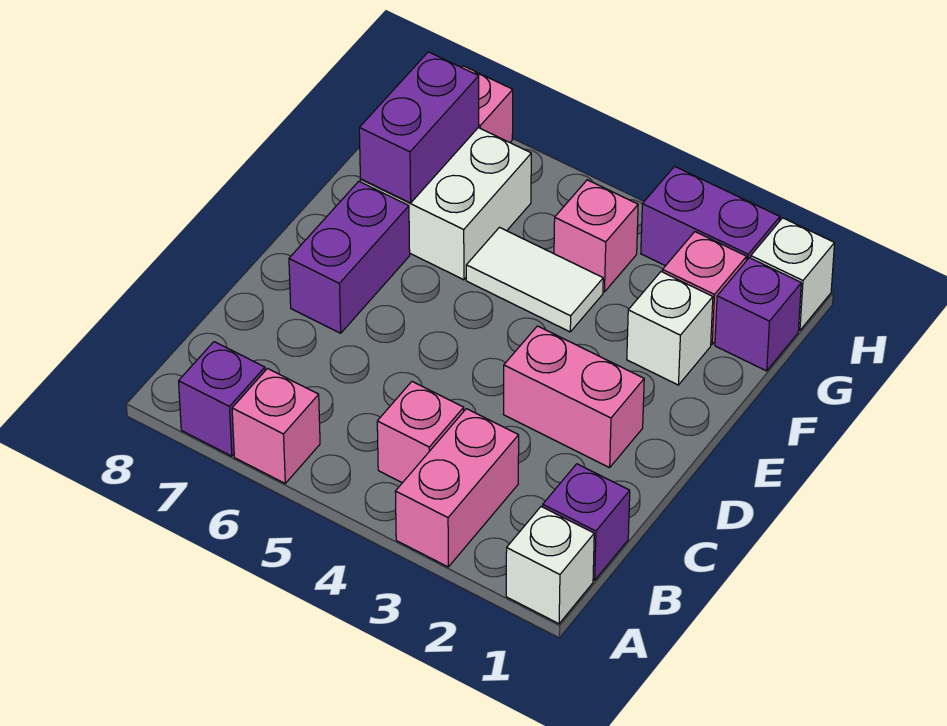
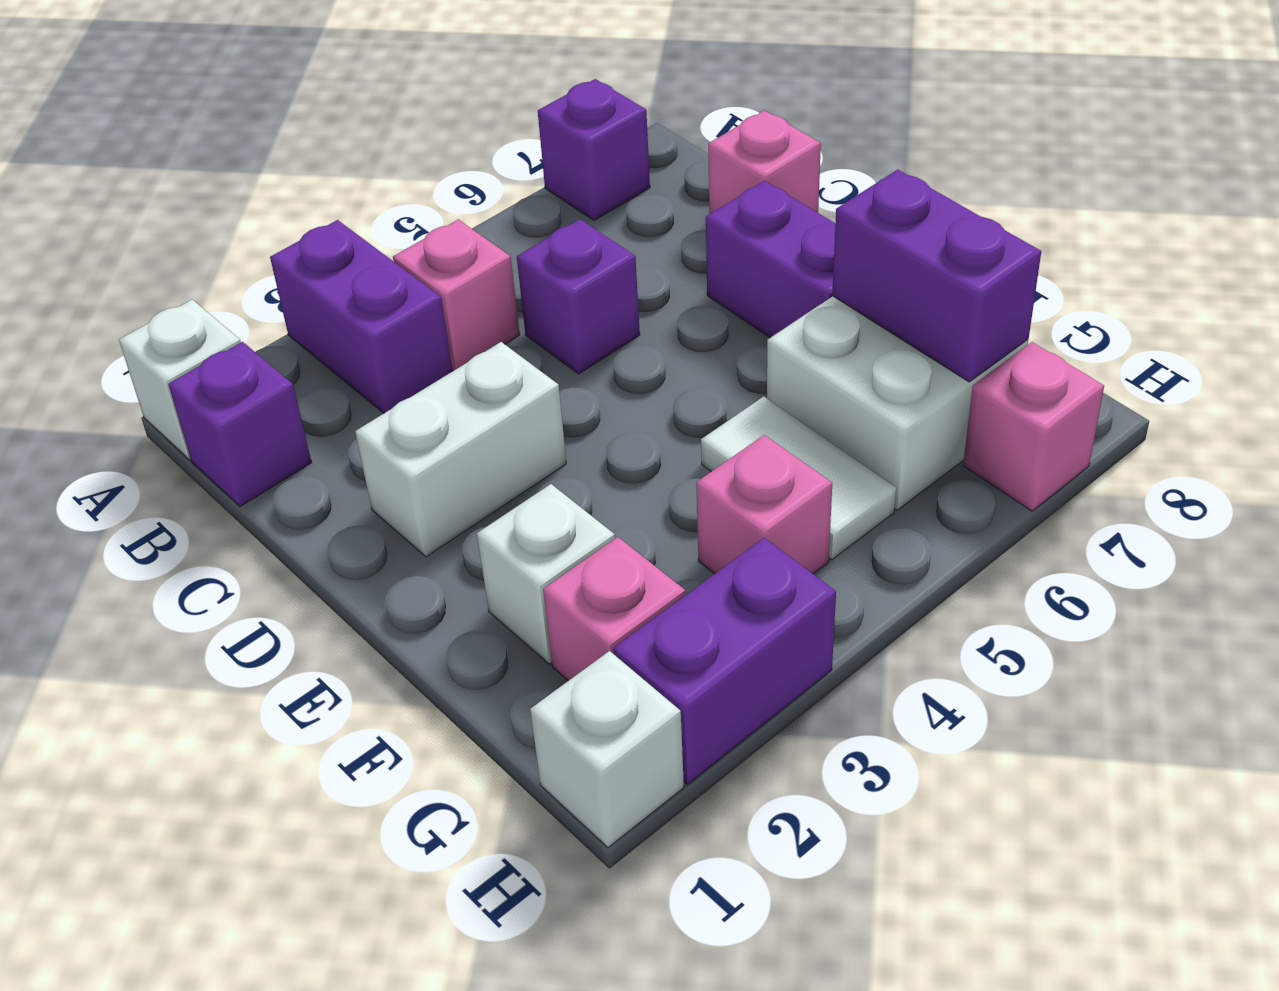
pink brick A3:B3 level 1 -> purple brick A3:B3 level 1
pink brick A6 level 1 -> pink brick C8 level 1
pink brick D2:D3 level 1 -> white brick D2:D3 level 1
white tile F4:F5 level 1 -> white tile F5:G5 level 1
purple brick G1 level 1 -> purple brick C5 level 1

